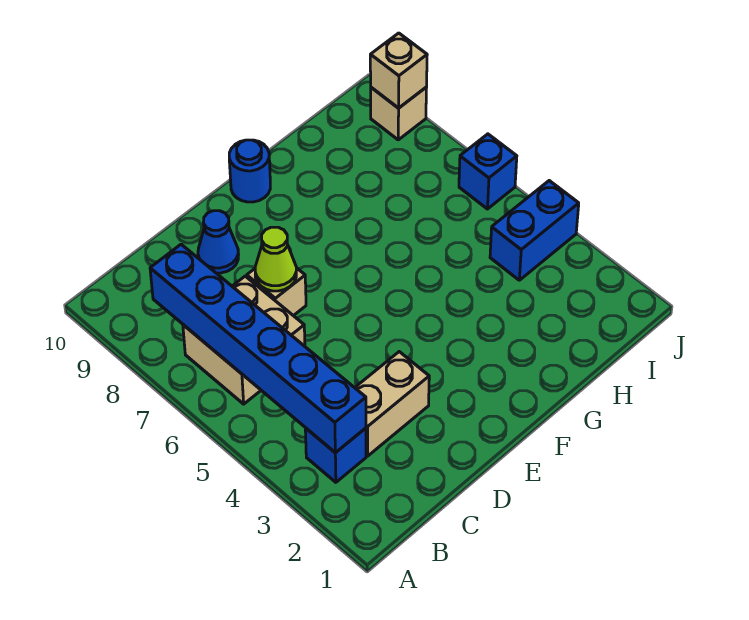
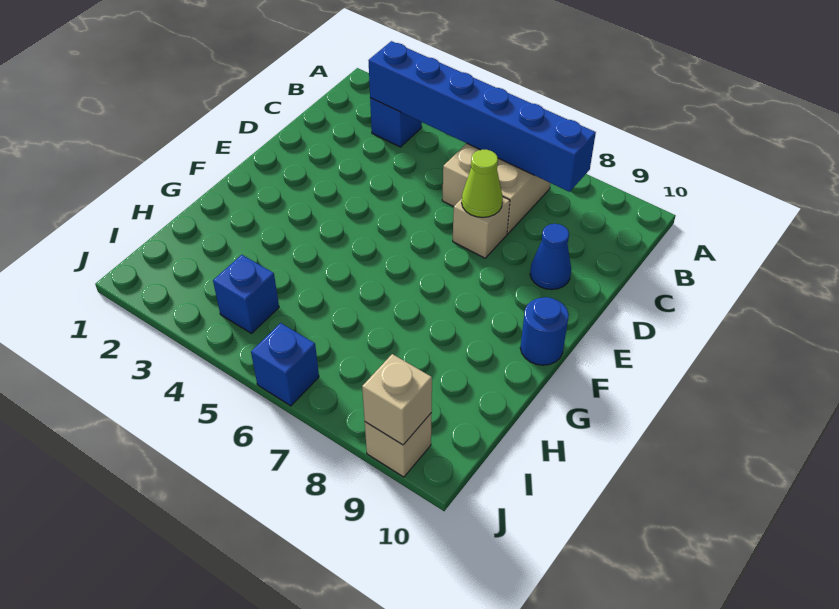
tan brick C3:D3 level 1 -> none
blue brick I4:J4 level 1 -> blue brick I4 level 1

